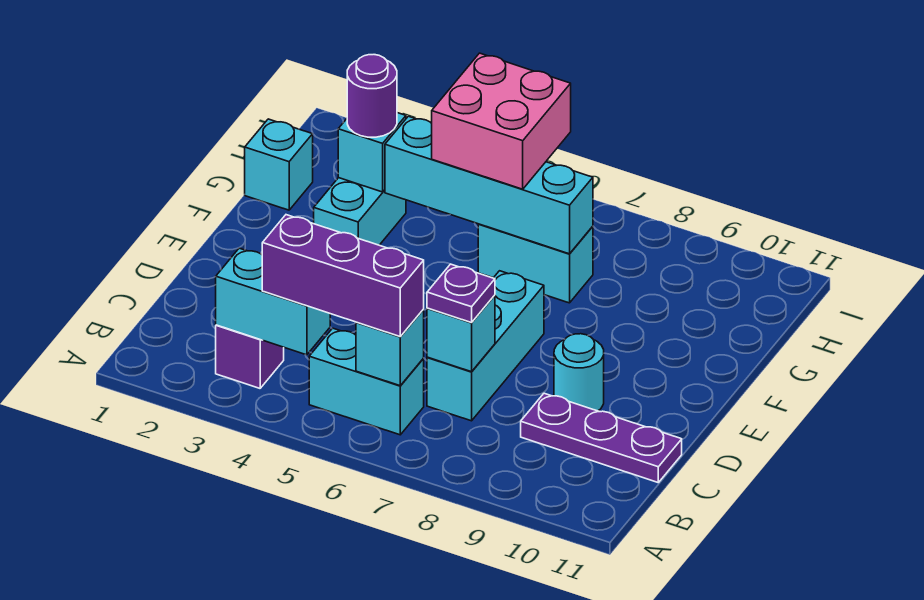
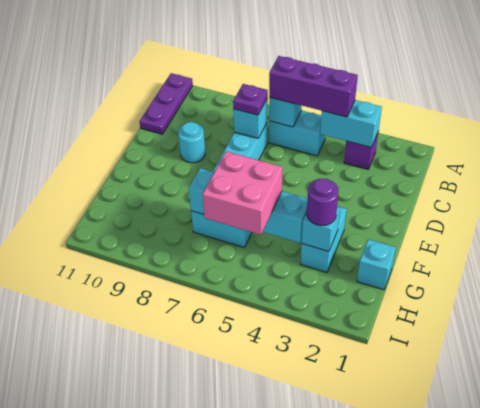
purple plate C9:C11 level 1 -> purple plate A11:C11 level 1

